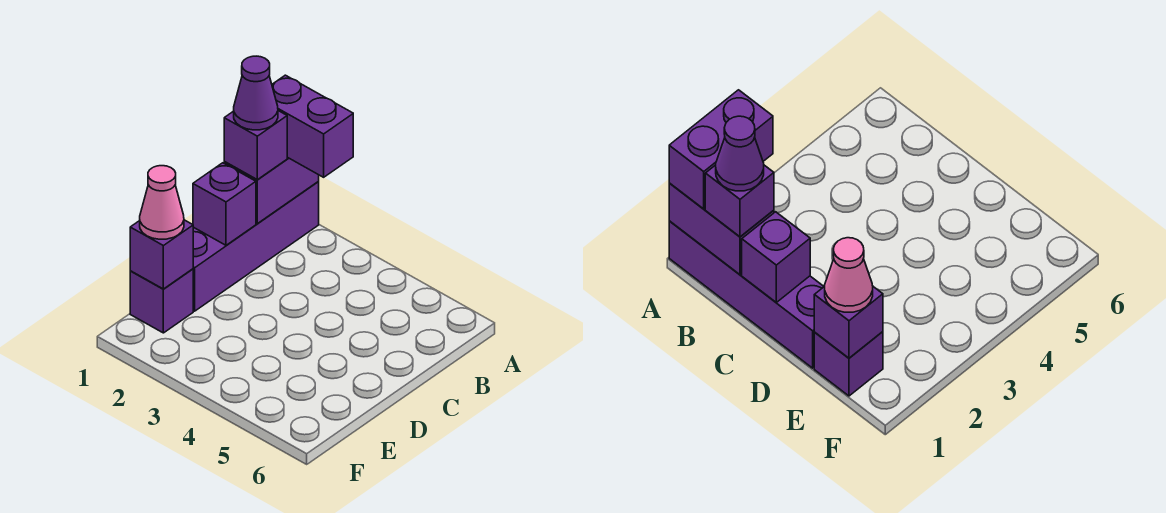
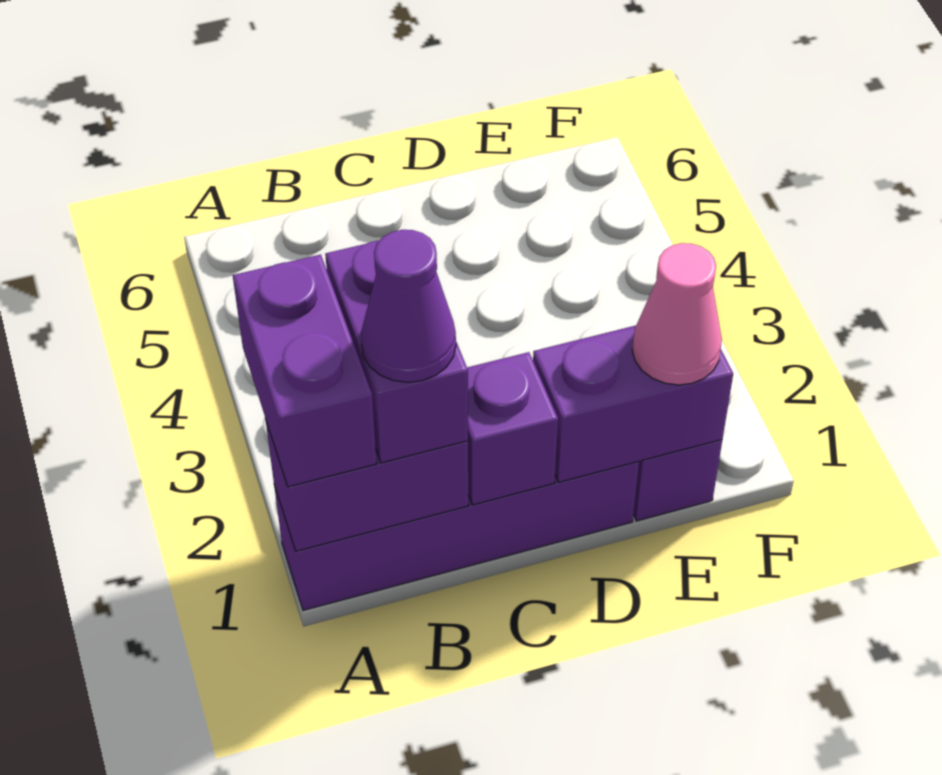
purple brick B1 level 3 -> purple brick B1:B2 level 3
purple brick E1 level 2 -> purple brick D1:E1 level 2

